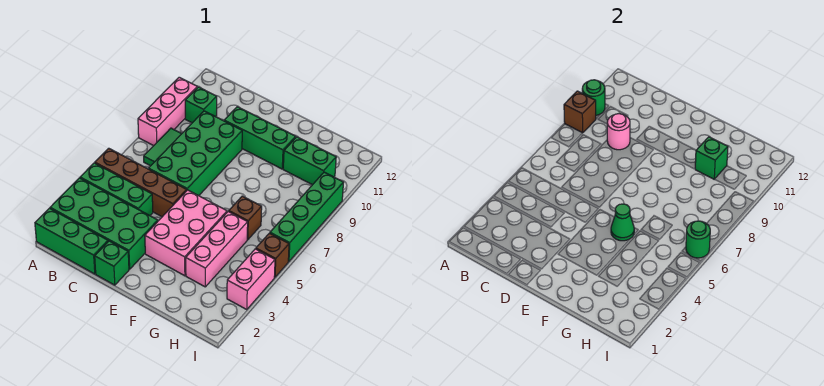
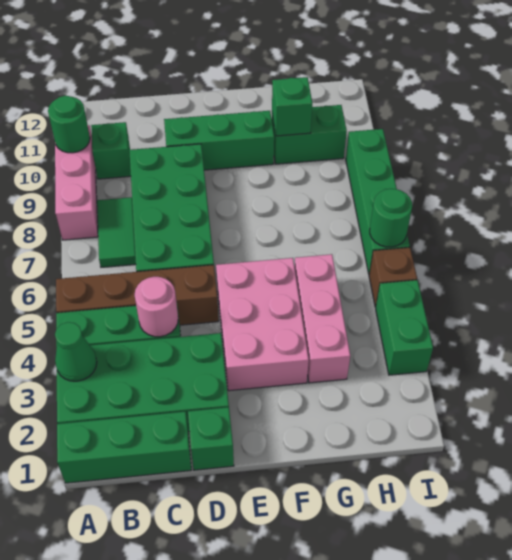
brown brick A9 level 2 -> none
pink round brick C9 level 2 -> pink round brick C4 level 2
green cone F5 level 2 -> green cone A3 level 2
brown brick G6 level 1 -> none
pink brick I3:I4 level 1 -> green brick I3:I4 level 1

